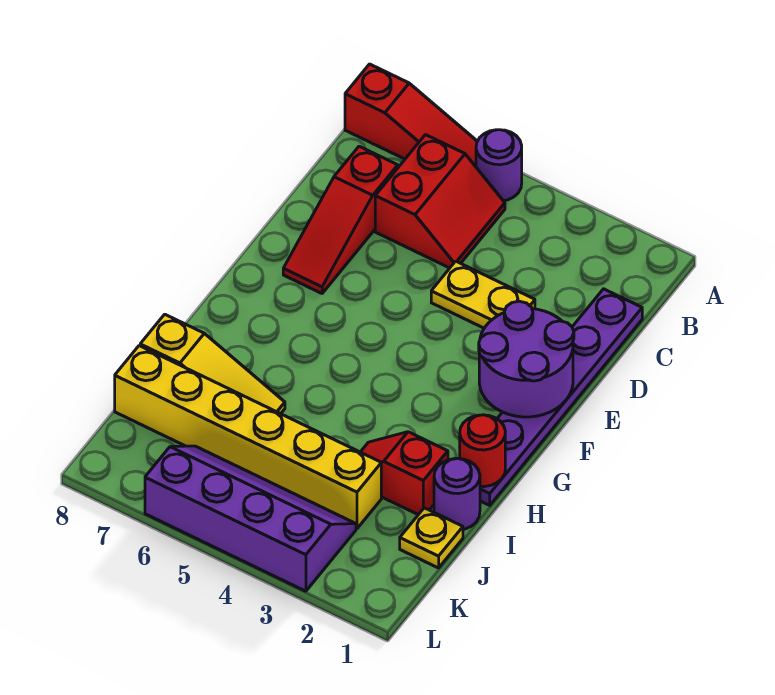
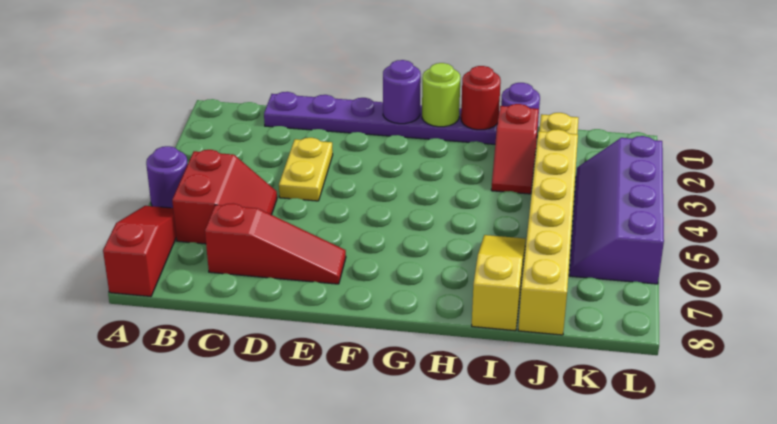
red slope B5:C6 level 1 top 6 -> red slope B5:C6 level 1 top B
purple round brick E1:F2 level 2 -> purple round brick F1 level 2
none -> lime round brick G1 level 2

